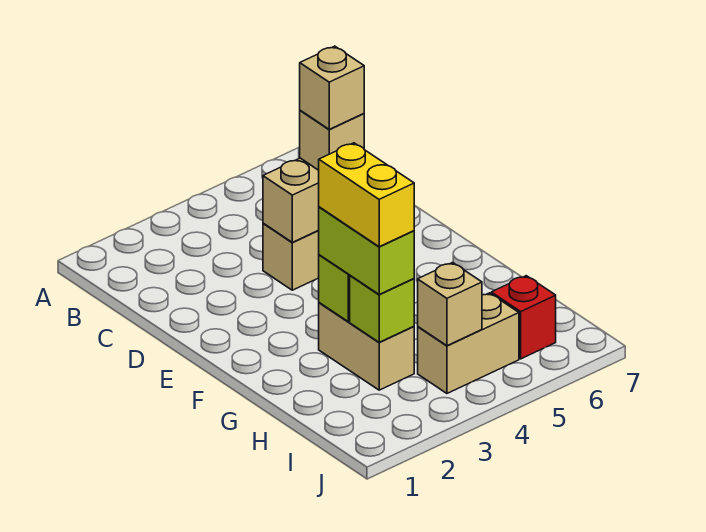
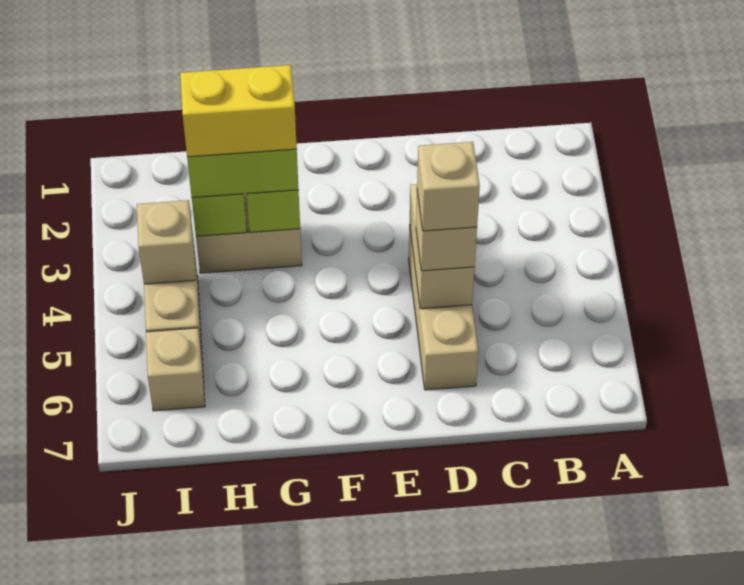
red brick I6 level 1 -> tan brick I6 level 1

